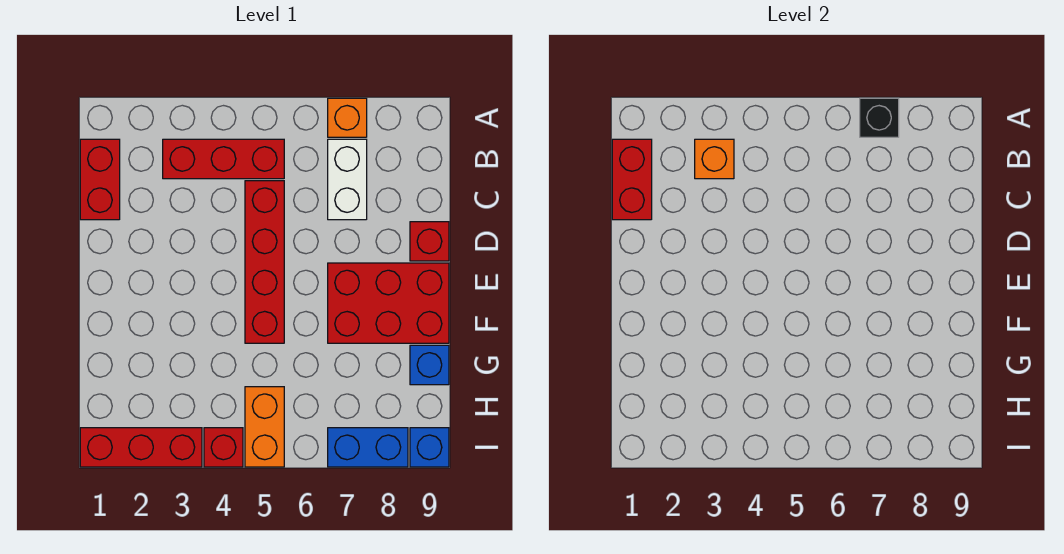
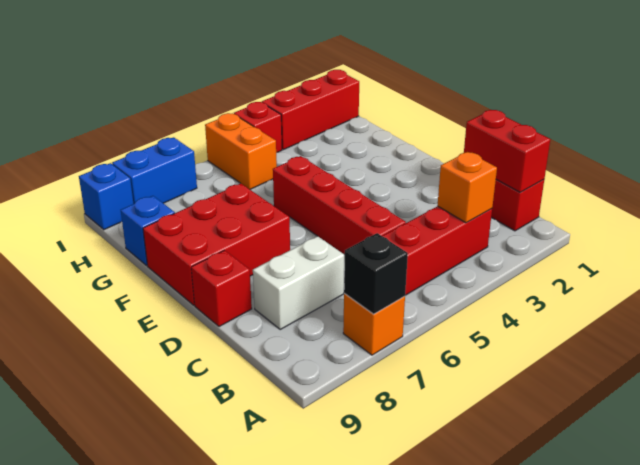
white brick B7:C7 level 1 -> white brick C7:C8 level 1

